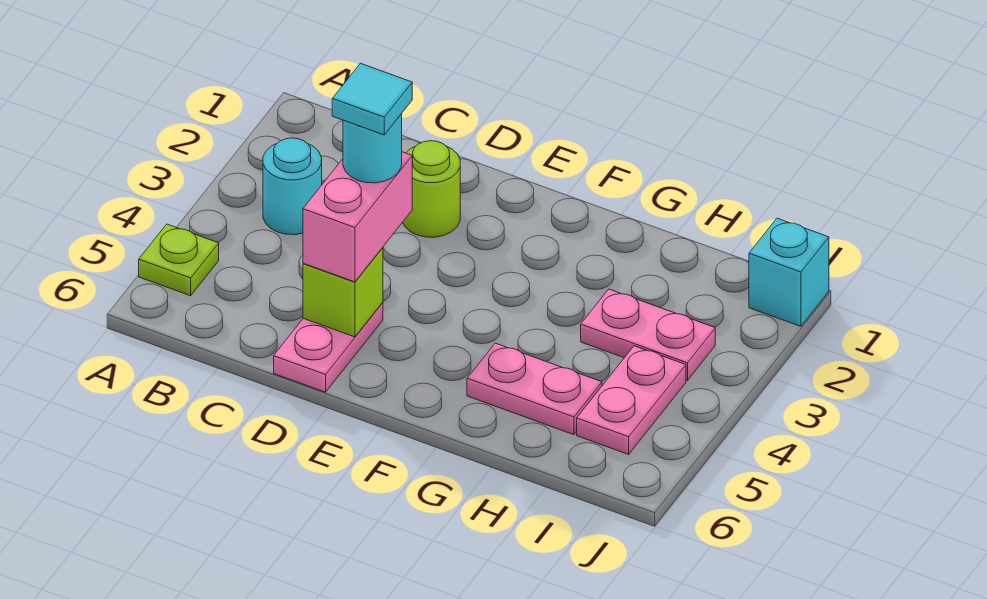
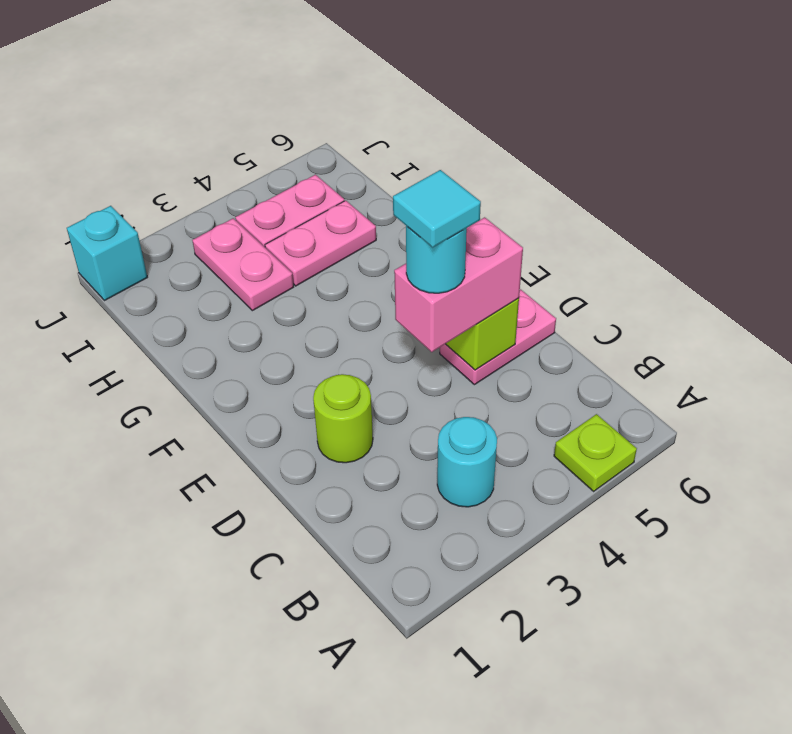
pink plate G5:H5 level 1 -> pink plate H4:H5 level 1

